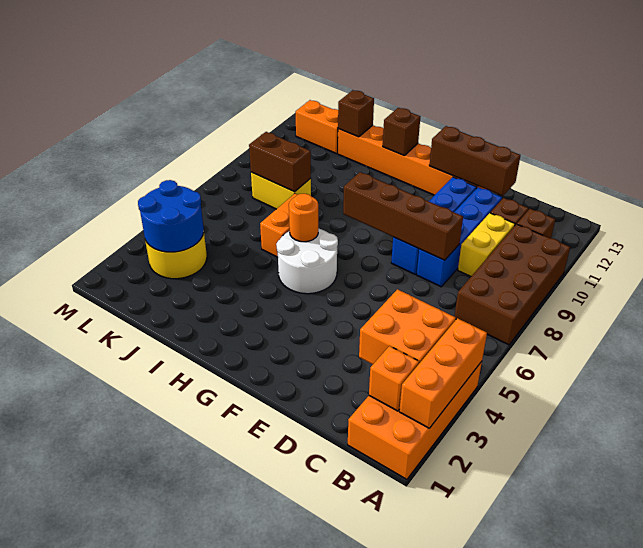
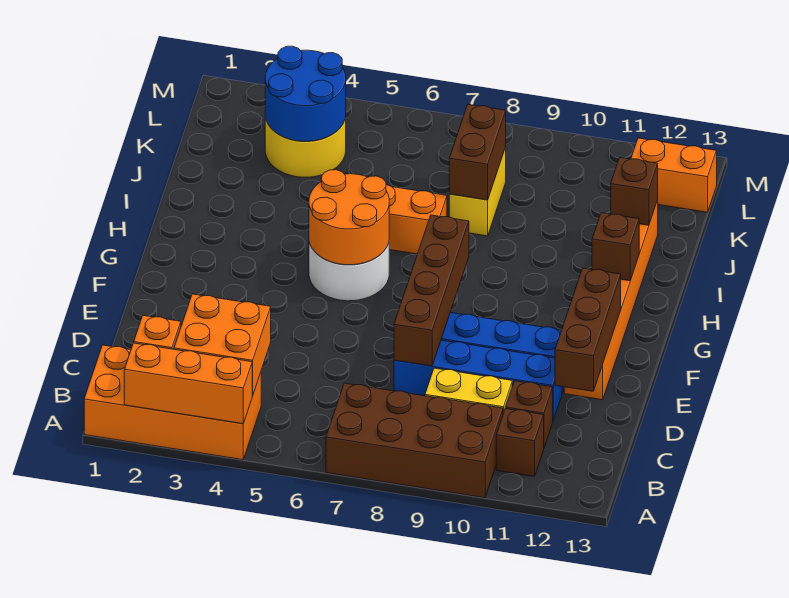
orange round brick H6 level 2 -> orange round brick G5:H6 level 2
orange brick K12:L12 level 1 -> orange brick L12:L13 level 1

